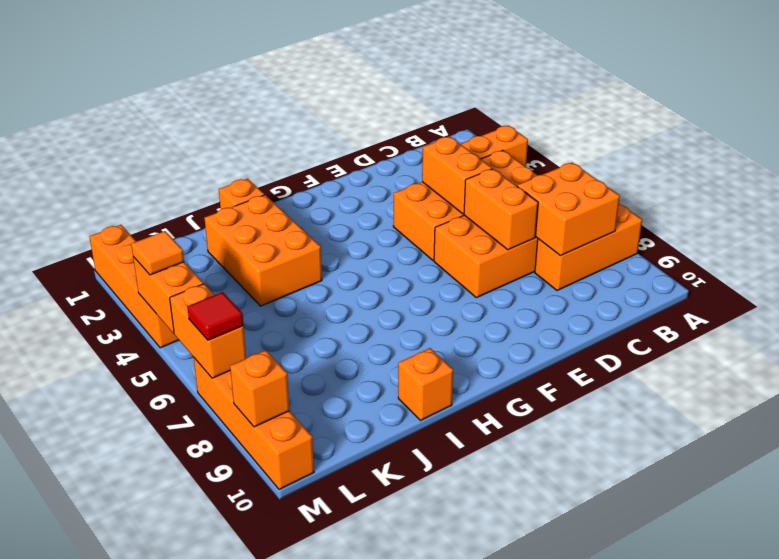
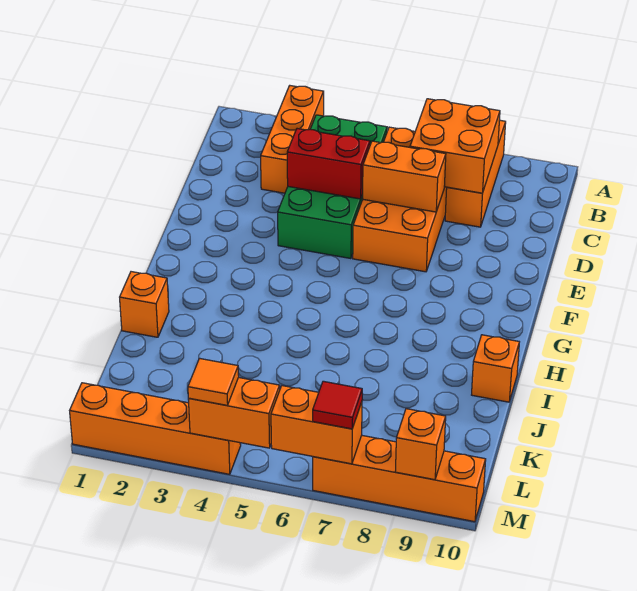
orange brick B4:E5 level 1 -> green brick B4:E5 level 1
orange brick D4:D5 level 2 -> red brick D4:D5 level 2
orange brick I2:J4 level 1 -> none

